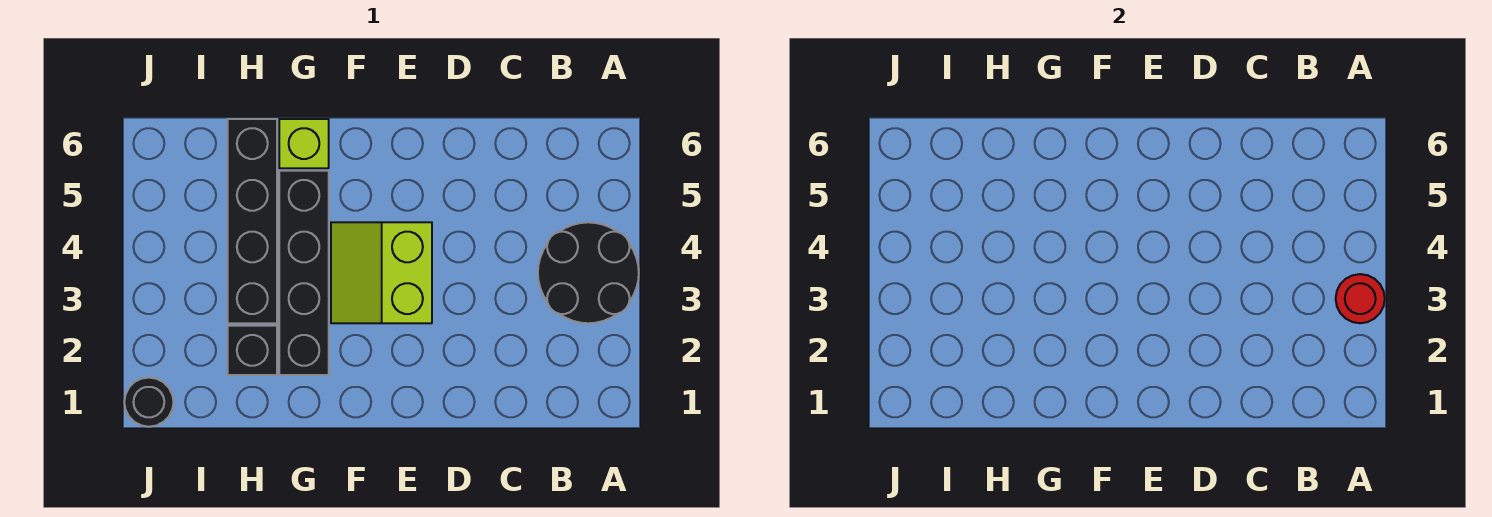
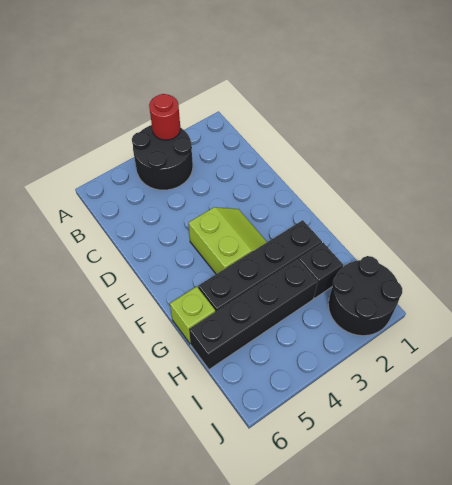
lime slope E3:F4 level 1 top E -> lime slope E3:F4 level 1 top 4
black round brick J1 level 1 -> black round brick I1:J2 level 1

